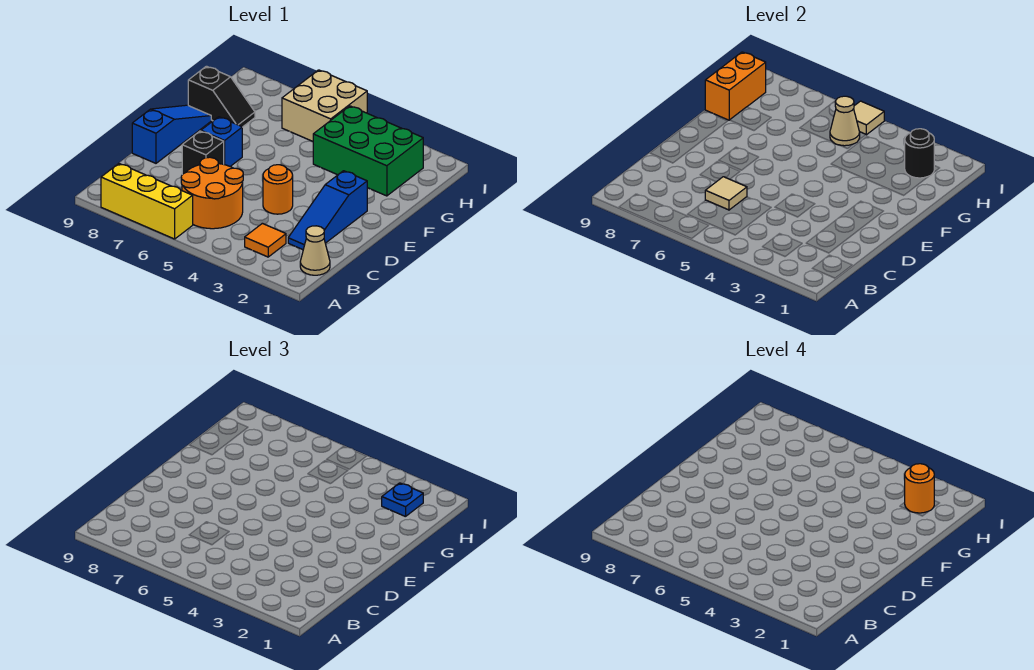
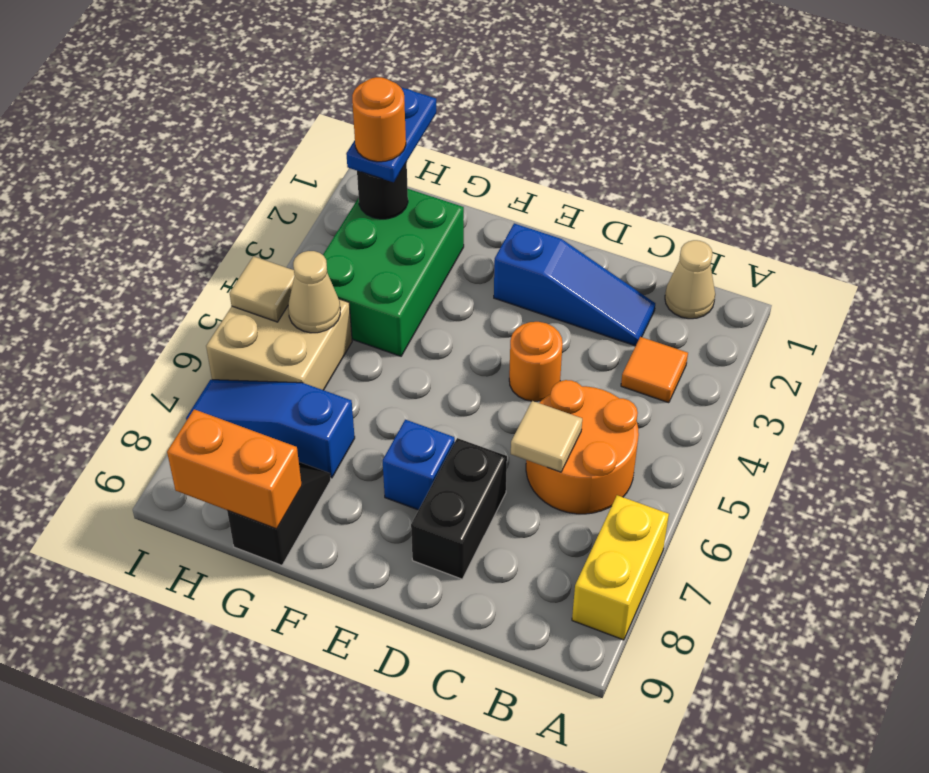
yellow brick A6:A8 level 1 -> yellow brick A7:A8 level 1
black brick D7 level 1 -> black brick D7:D8 level 1
blue slope D9:F9 level 1 top D -> blue slope G7:I7 level 1 top G
blue plate H2 level 3 -> blue plate H1:H2 level 3

